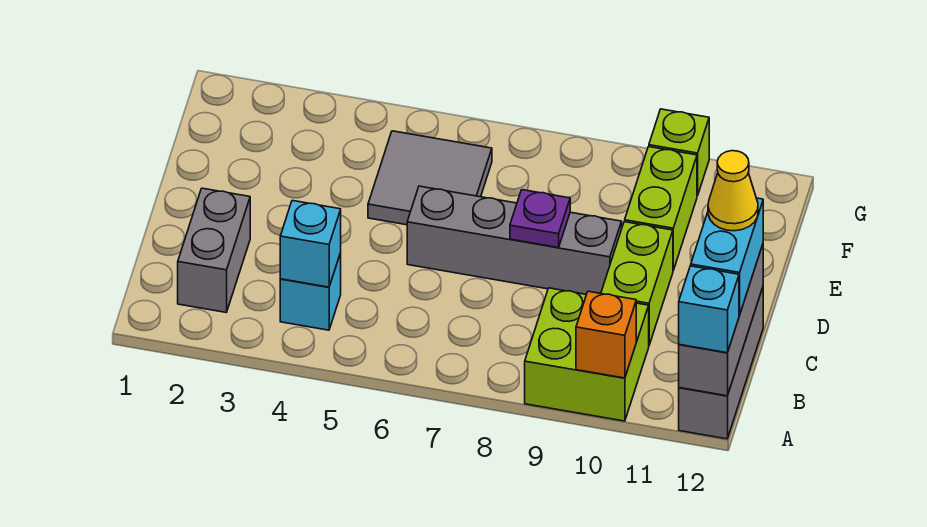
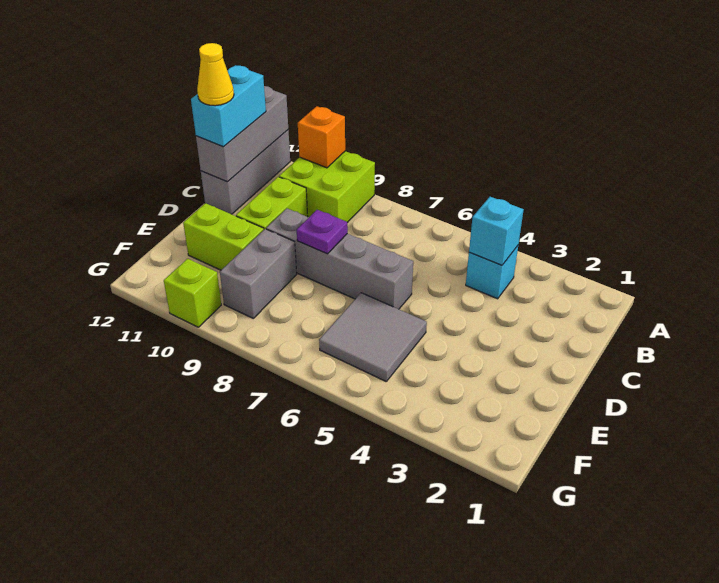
cyan brick A12 level 3 -> none
grey brick B2:C2 level 1 -> grey brick E9:F9 level 1
lime brick E10:F10 level 1 -> lime brick E10:E11 level 1

